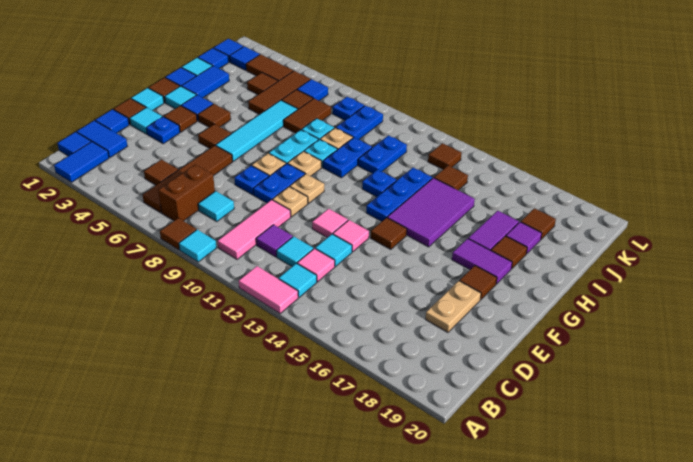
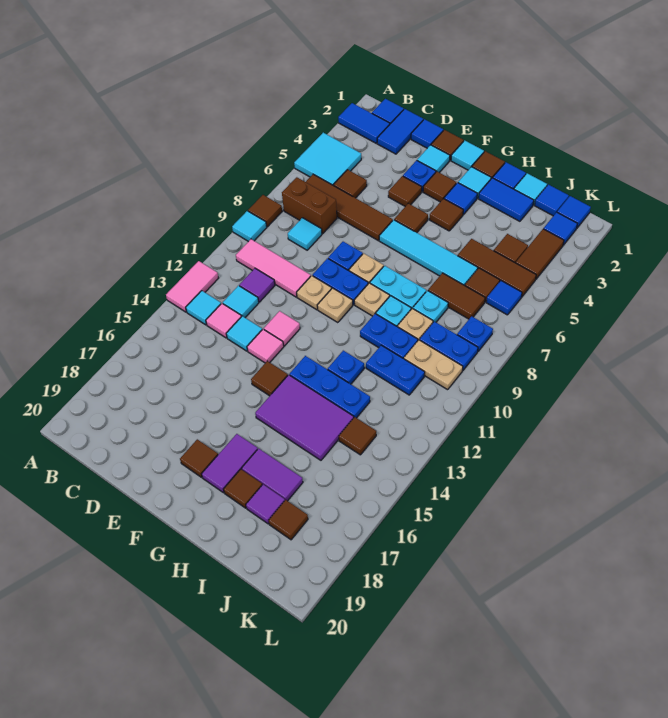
none -> cyan tile A4:B5 level 1
tan plate D18:E18 level 1 -> tan plate J10:K10 level 1
brown tile K13 level 1 -> brown tile E4 level 1

